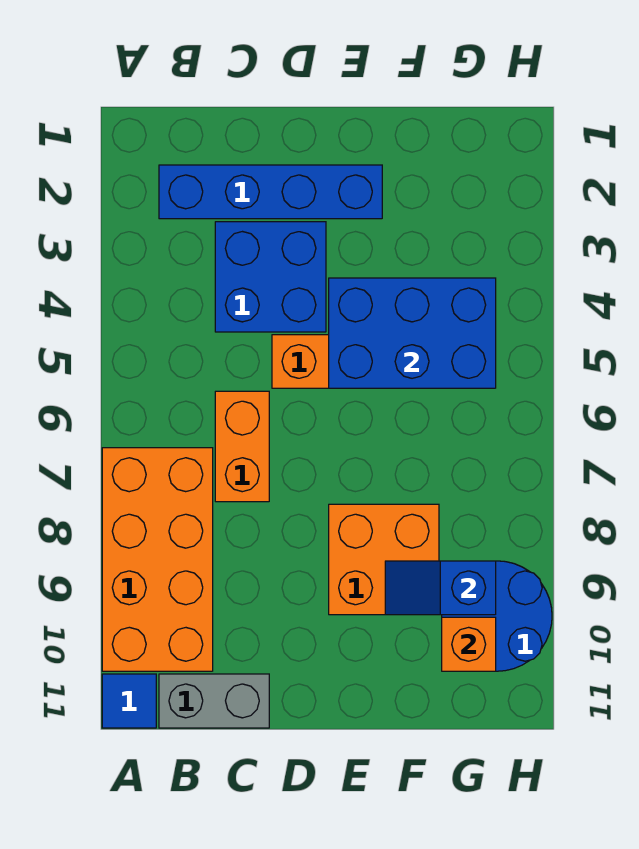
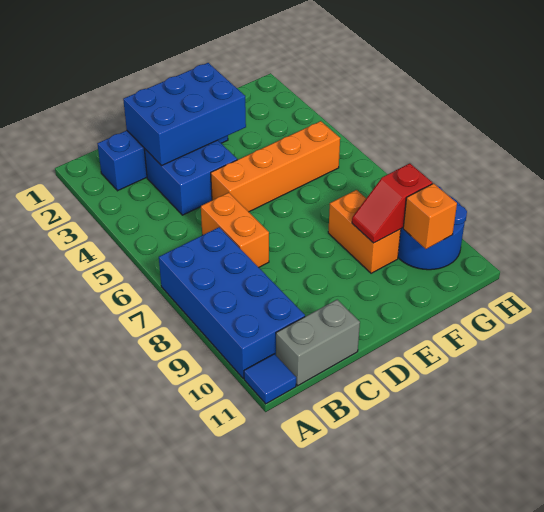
orange brick A7:B10 level 1 -> blue brick A7:B10 level 1
blue brick E4:G5 level 2 -> blue brick C2:E3 level 2
orange brick E8:F9 level 1 -> orange brick F8:F9 level 1
blue slope F9:G9 level 2 top G -> red slope F9:G9 level 2 top G

